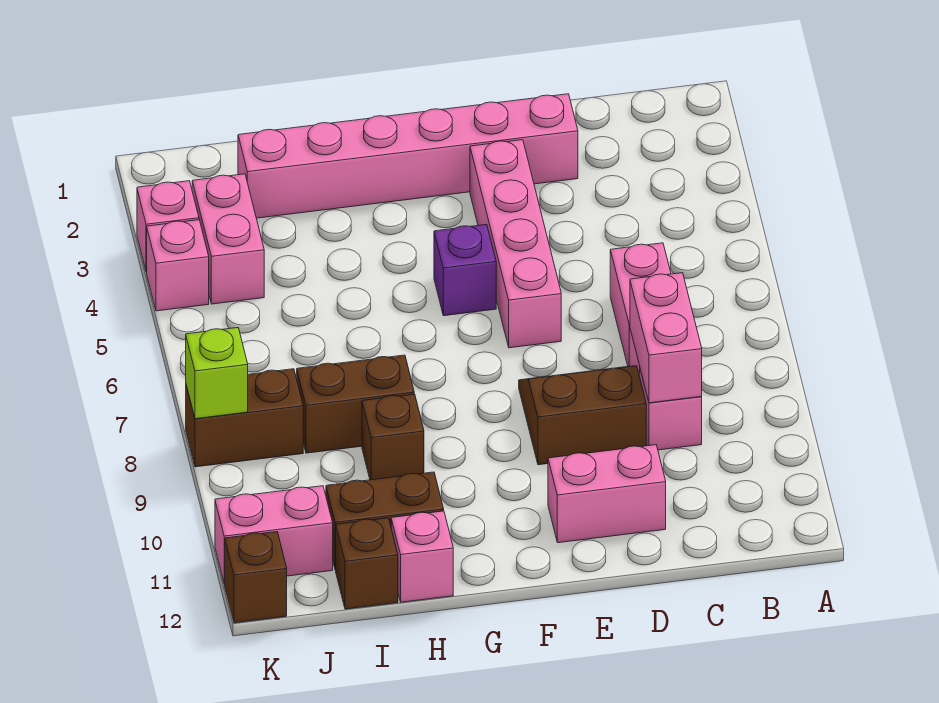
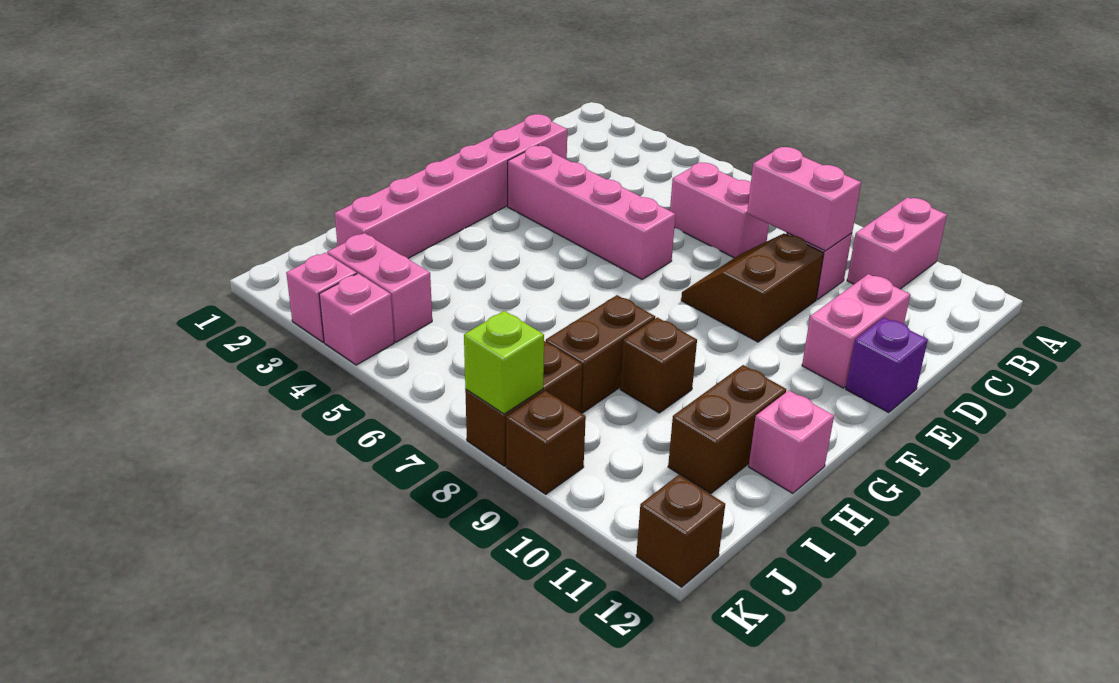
purple brick F5 level 1 -> purple brick E12 level 1
brown brick I12 level 1 -> brown brick K9 level 1
pink brick J11:K11 level 1 -> pink brick A10:B10 level 1

